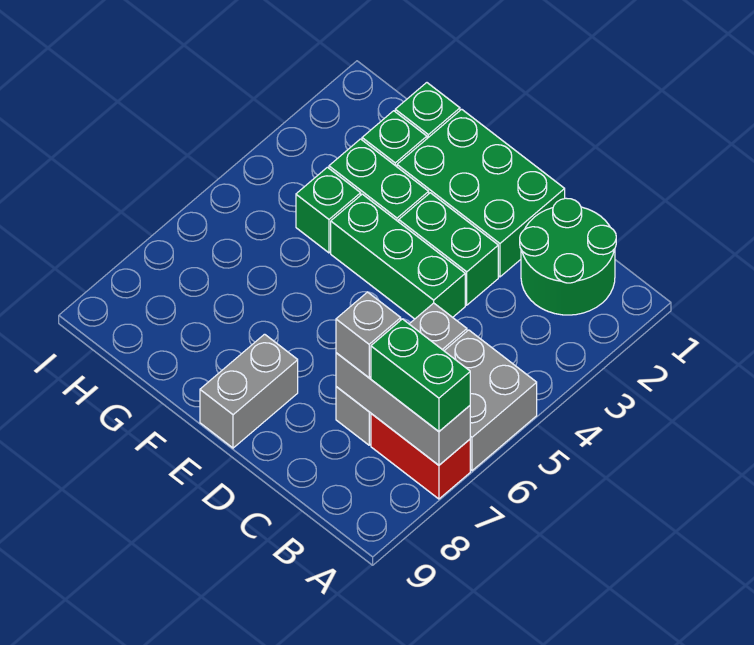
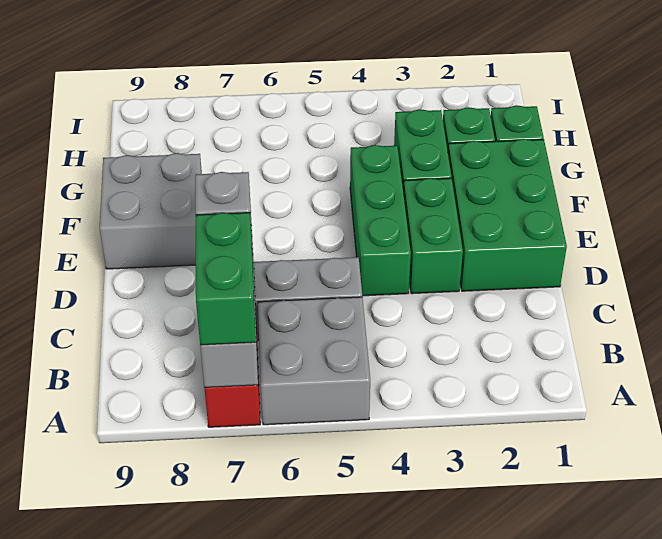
green round brick B1:C2 level 1 -> none
grey brick E8:E9 level 1 -> grey brick E8:F9 level 1
green brick G4 level 1 -> none

